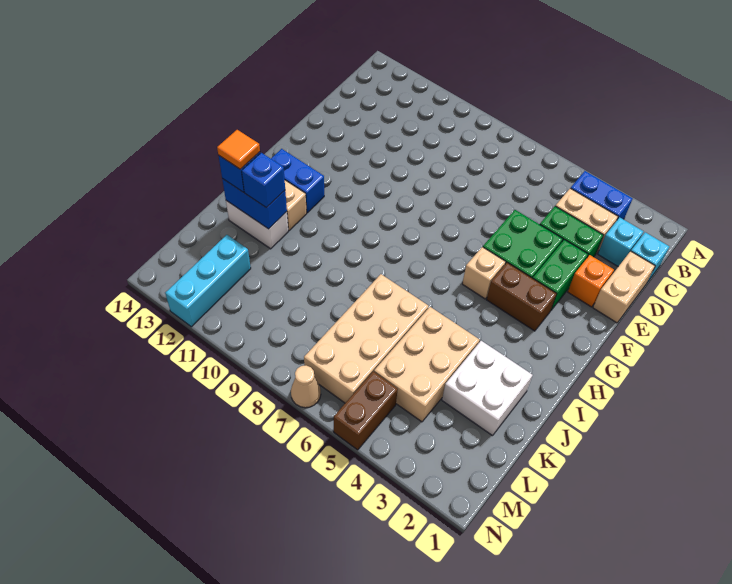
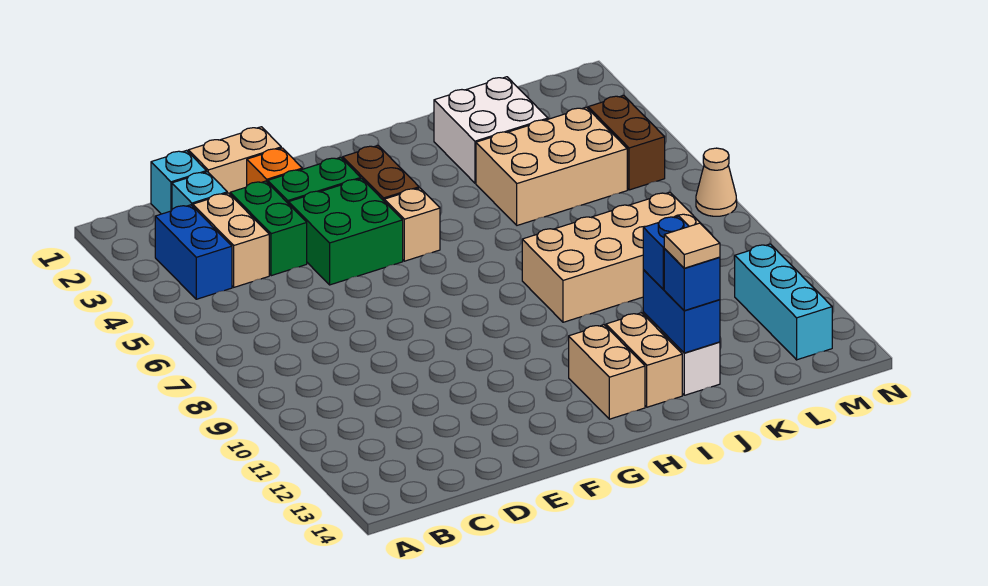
blue brick H12:H13 level 1 -> tan brick H12:H13 level 1
tan brick J6:M7 level 1 -> tan brick I8:L9 level 1
orange tile J13 level 4 -> tan tile J13 level 4
cyan brick L12:N12 level 1 -> cyan brick M11:M13 level 1
brown brick M5:N5 level 1 -> brown brick M4:M5 level 1

